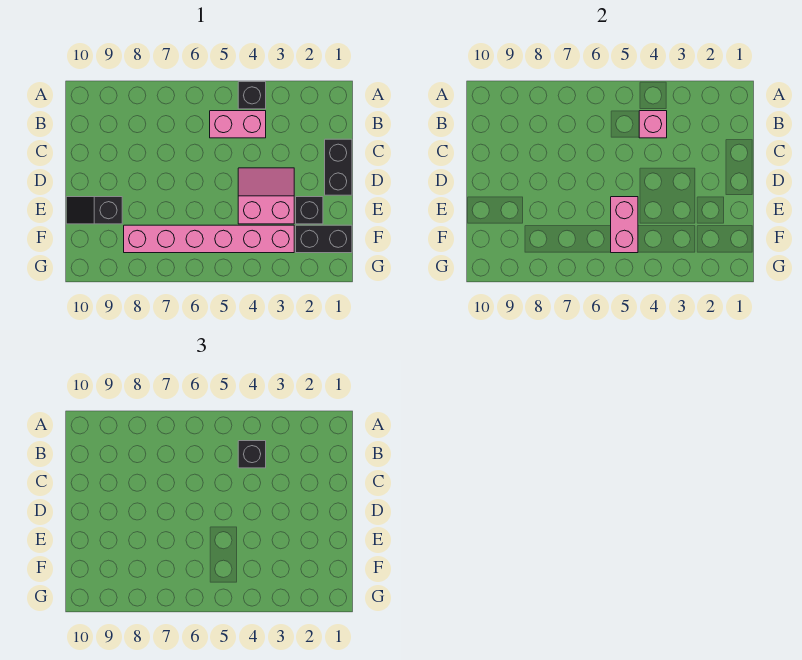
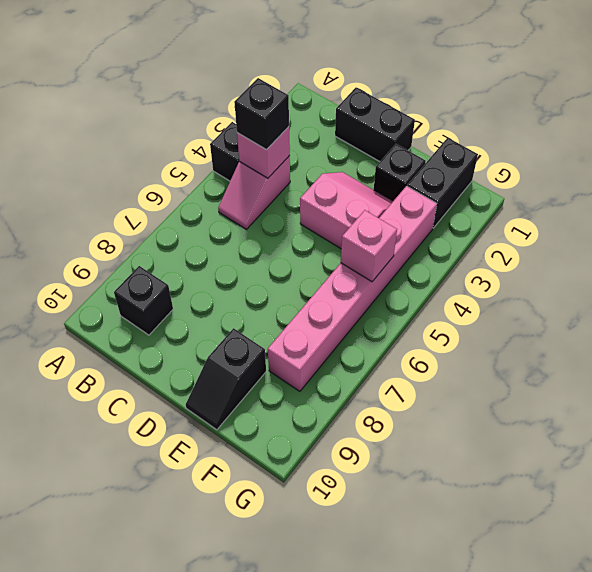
pink brick B4:B5 level 1 -> pink slope B4:B5 level 1 top 4
none -> black brick B9 level 1
pink slope D3:E4 level 1 top E -> pink slope D3:E4 level 1 top 4
pink brick E5:F5 level 2 -> pink brick F5 level 2

